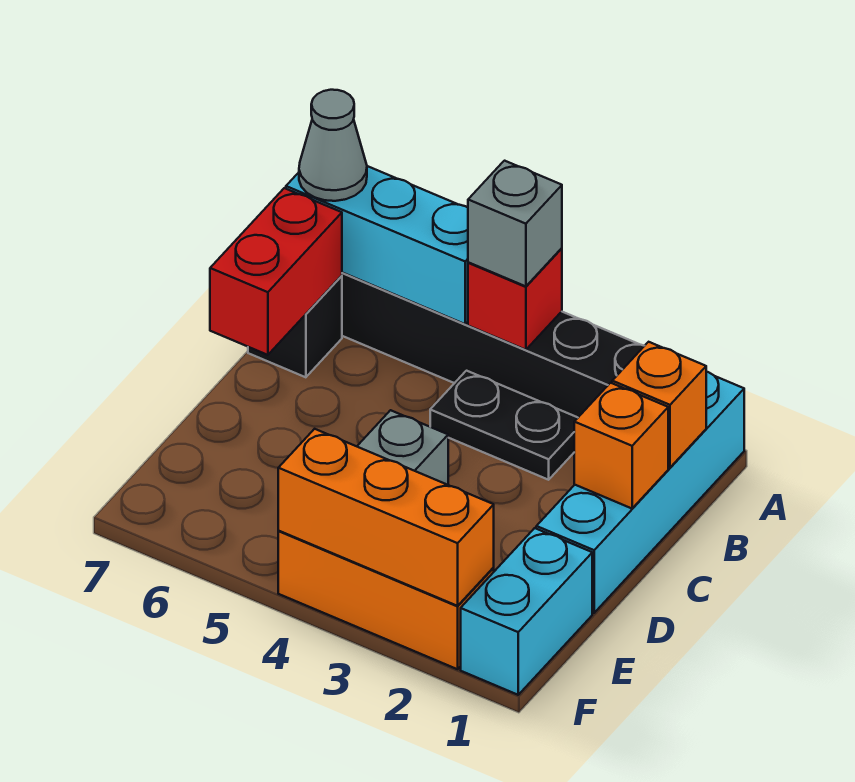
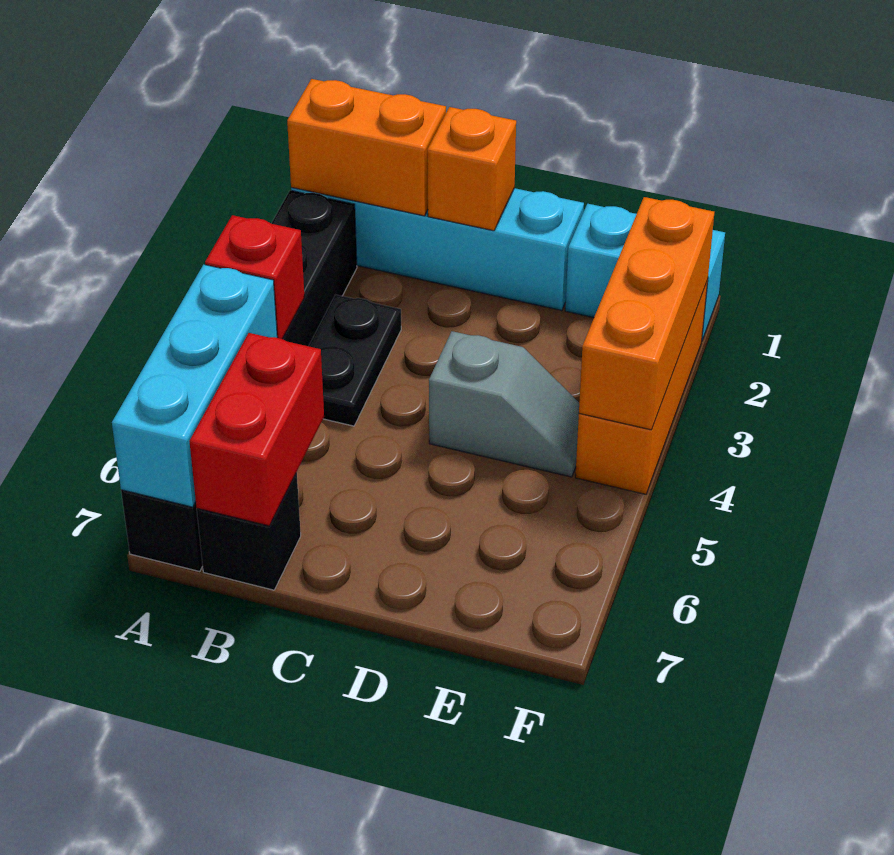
grey brick A4 level 3 -> none
grey cone A7 level 3 -> none
orange brick B1 level 2 -> orange brick A1:B1 level 2
red brick B7:C7 level 2 -> red brick B6:B7 level 2

